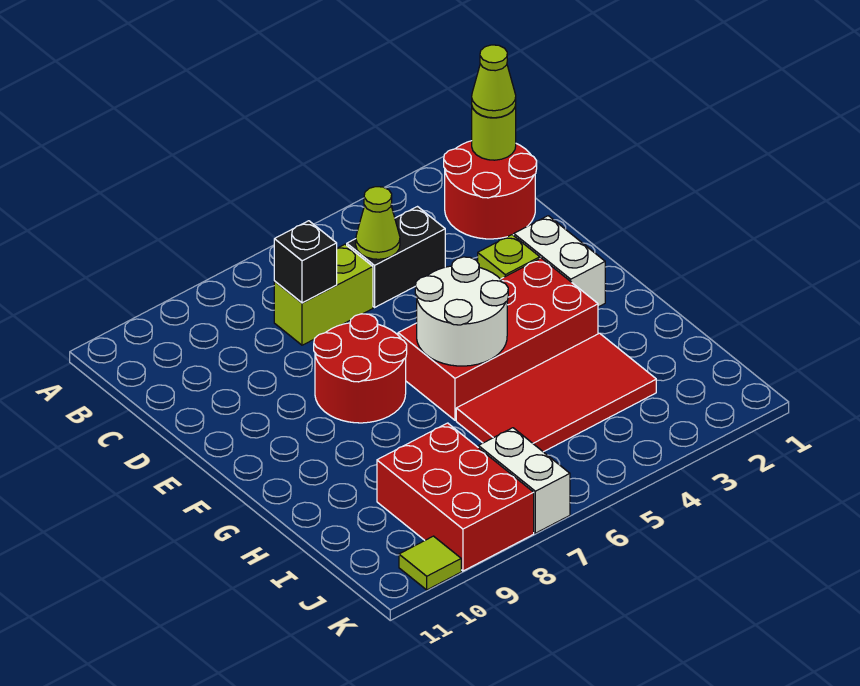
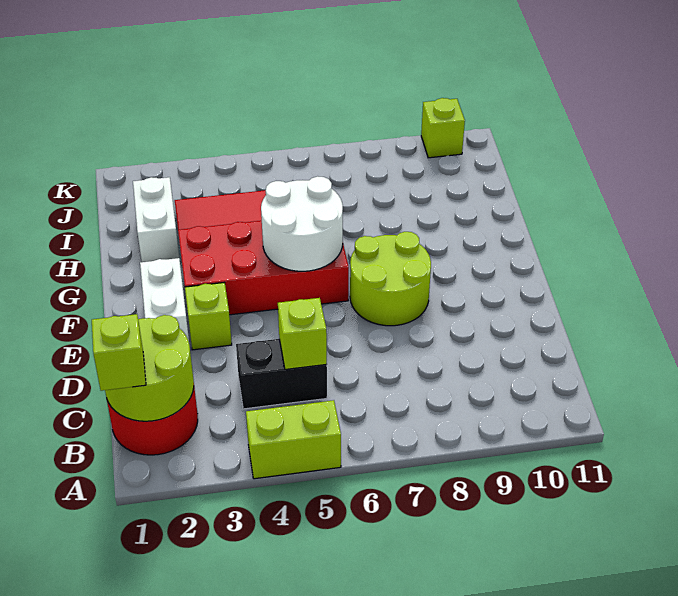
lime round brick B1 level 2 -> lime round brick B1:C2 level 2
lime cone B1 level 3 -> lime brick B1 level 3
lime cone C5 level 2 -> lime brick C5 level 2
lime brick C6:C7 level 1 -> lime brick A4:A5 level 1
black brick C7 level 2 -> none
red round brick E7:F8 level 1 -> lime round brick E7:F8 level 1
red brick I8:K9 level 1 -> none
white brick J7:K7 level 1 -> white brick H2:I2 level 1
lime tile K10 level 1 -> lime brick K10 level 1

